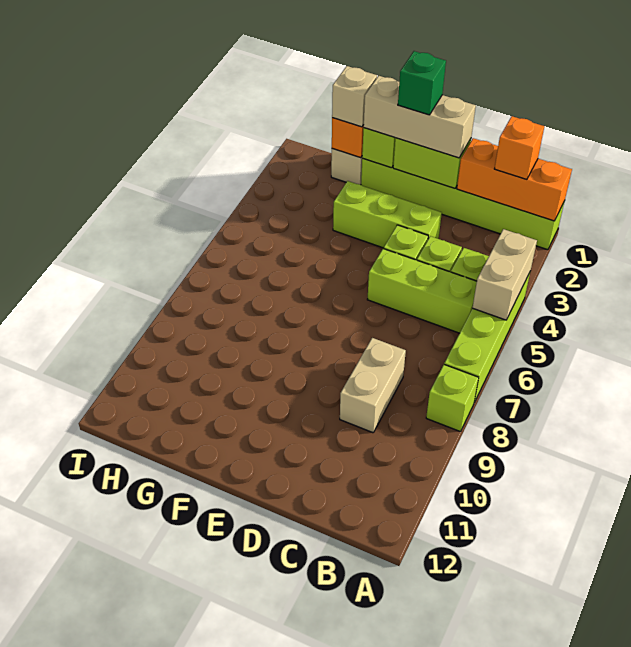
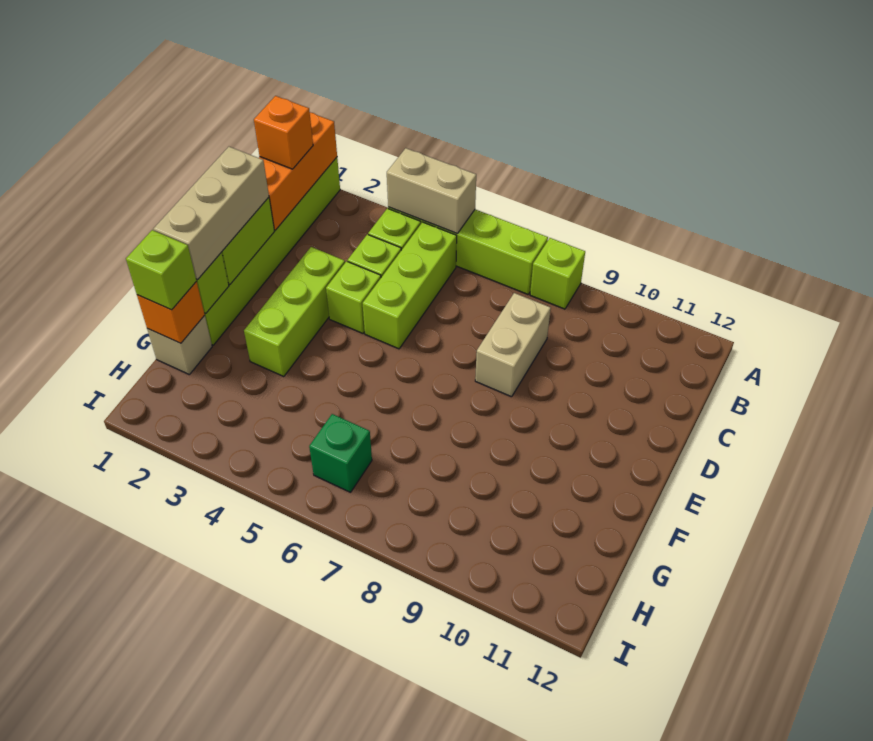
tan brick C8:C9 level 1 -> tan brick C8:D8 level 1
green brick E1 level 4 -> green brick H6 level 1
tan brick G1 level 3 -> lime brick G1 level 3

